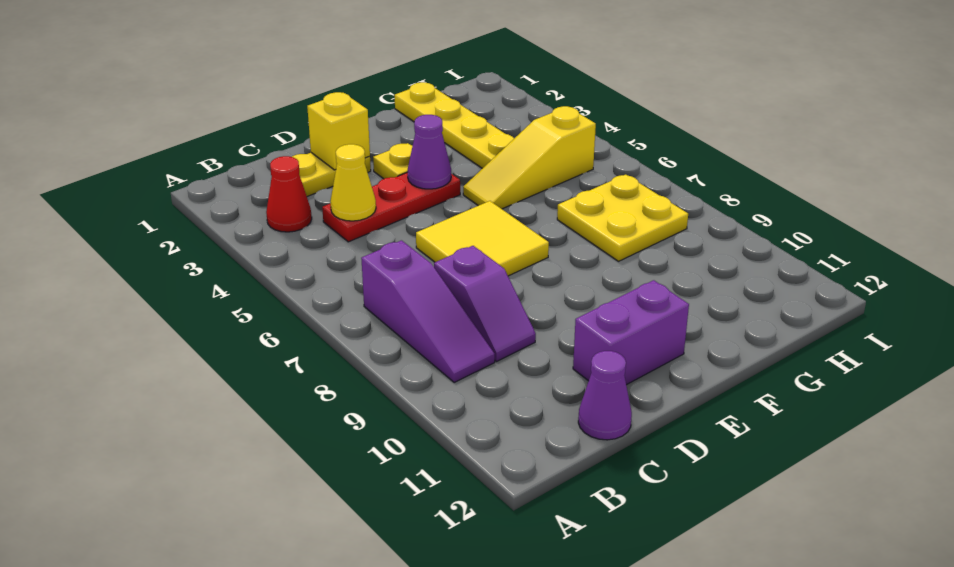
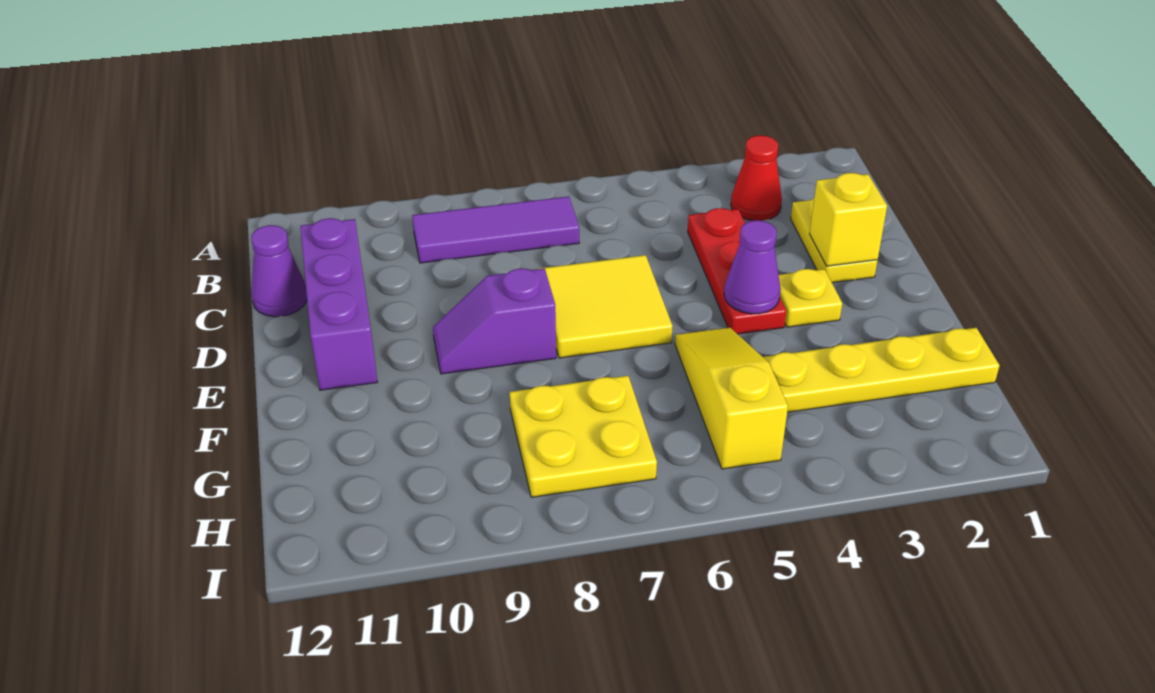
purple slope B7:B9 level 1 top 7 -> purple tile B7:B9 level 1
yellow cone C4 level 2 -> none
purple slope C8:C9 level 1 top 8 -> purple slope E8:E9 level 1 top 8
purple brick D11:E11 level 1 -> purple brick C11:E11 level 1

